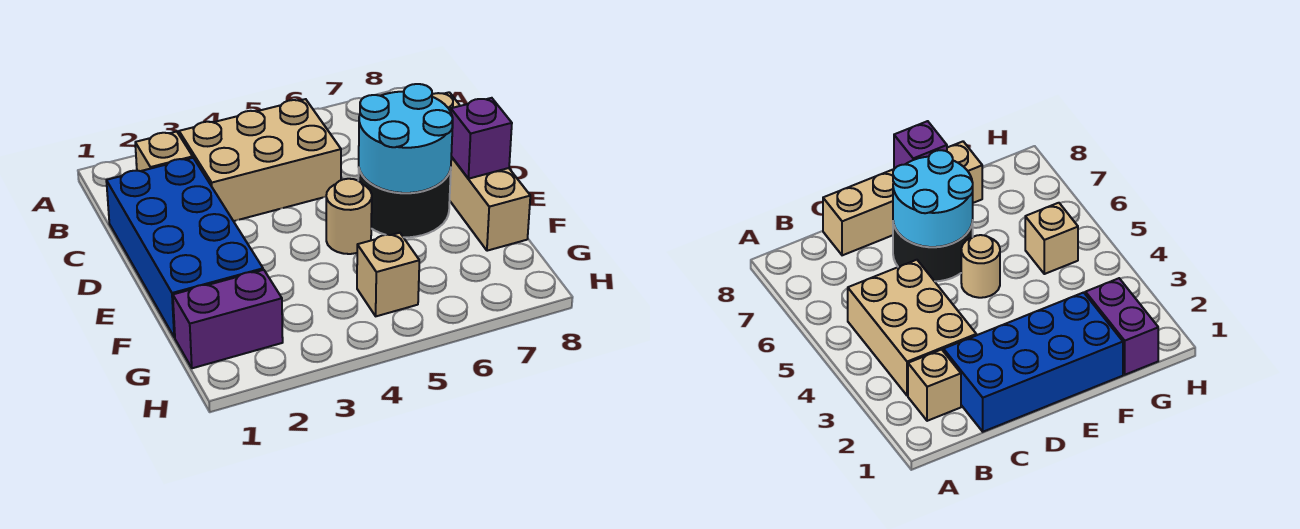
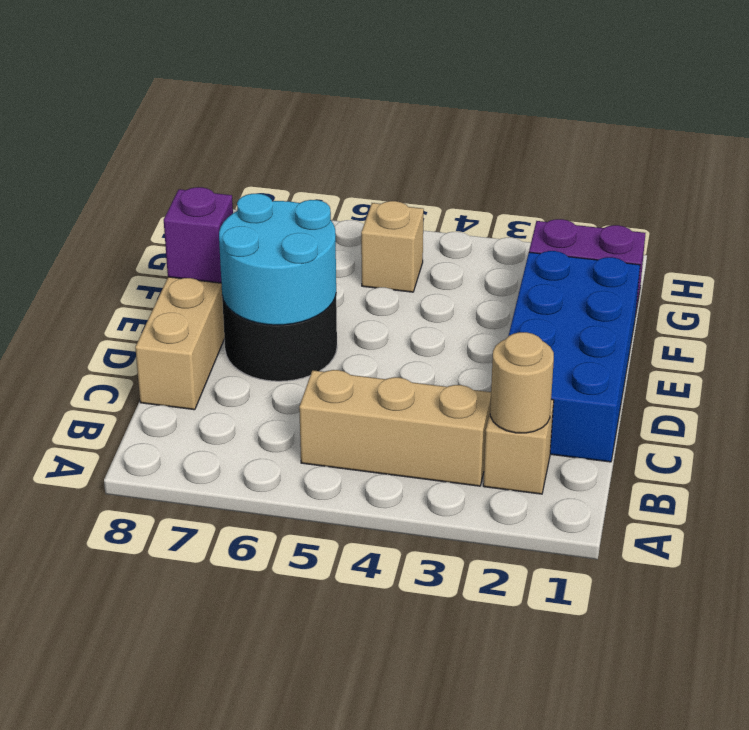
tan brick B3:C5 level 1 -> tan brick B3:B5 level 1
tan round brick E5 level 1 -> tan round brick B2 level 2

